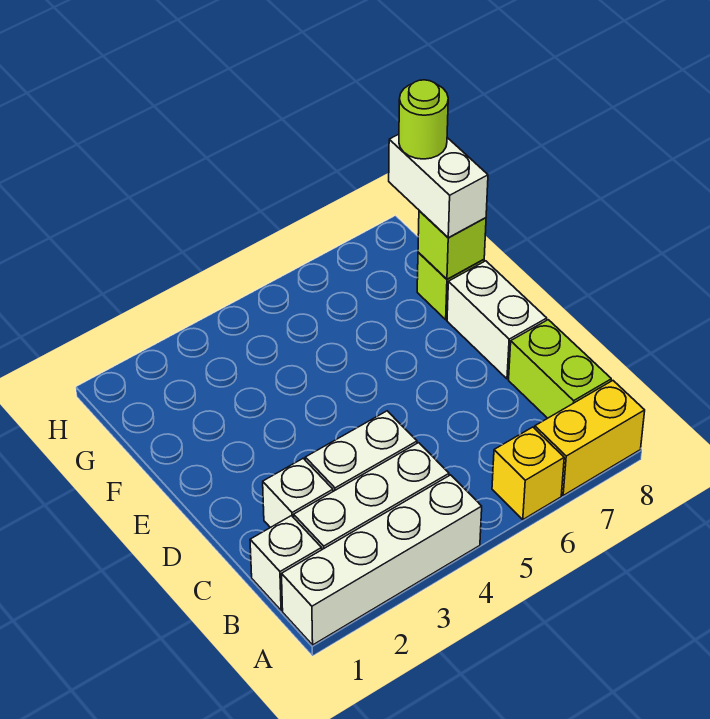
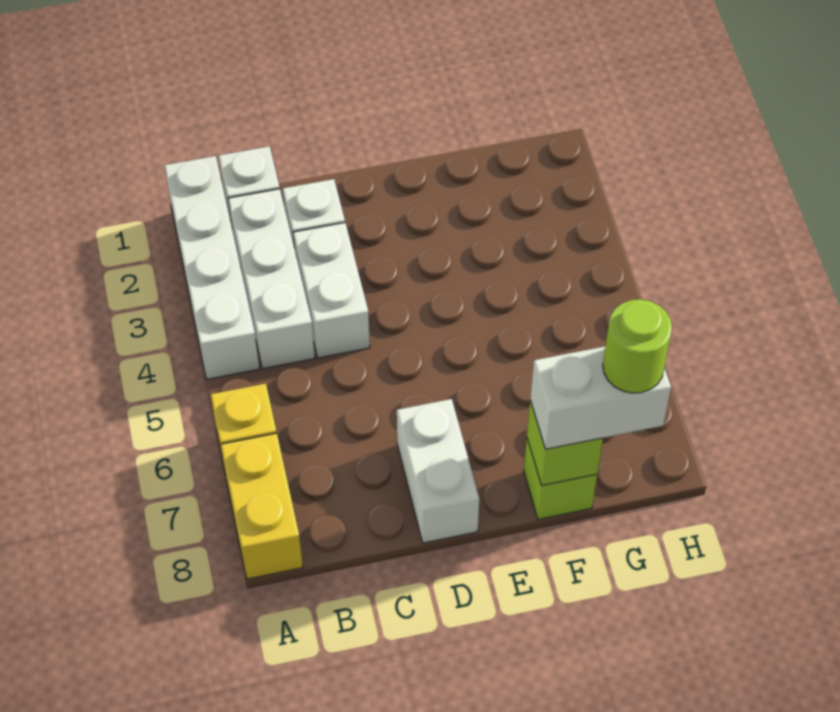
lime brick B8:C8 level 1 -> none
white brick D8:E8 level 1 -> white brick D7:D8 level 1

